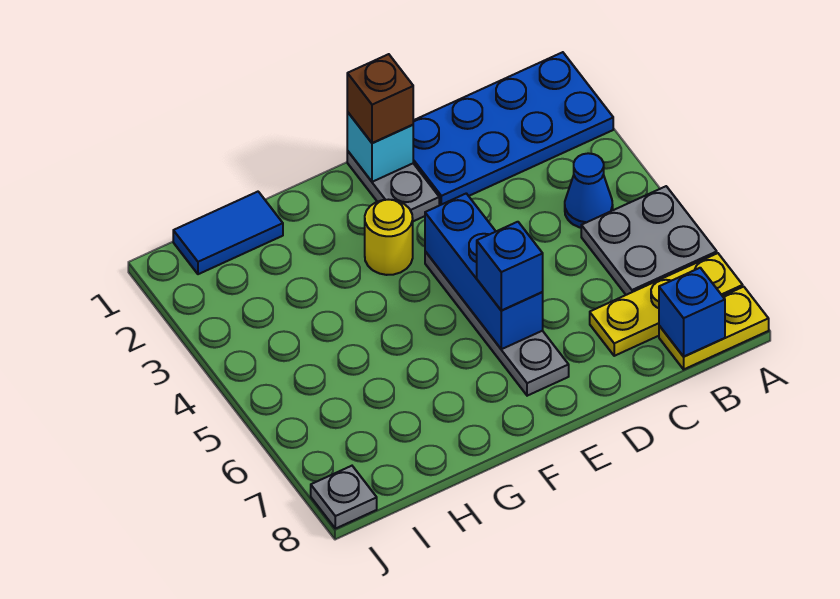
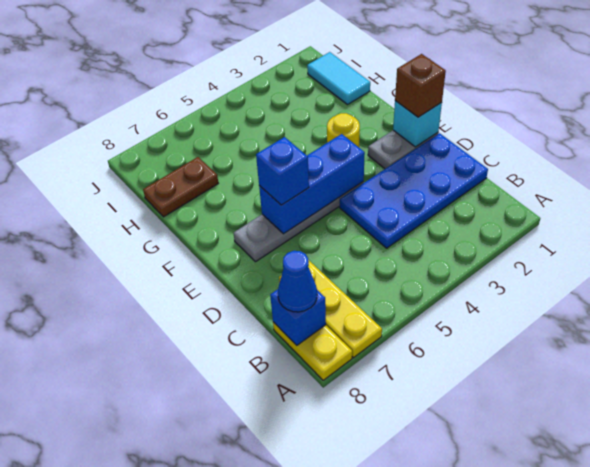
blue plate A1:D2 level 1 -> blue plate C1:D4 level 1
grey plate A5:B6 level 1 -> none
blue cone B4 level 1 -> blue cone B8 level 3
blue tile H1:I1 level 1 -> cyan tile H1:I1 level 1
none -> brown plate H7:H8 level 1
grey plate J8 level 1 -> none

